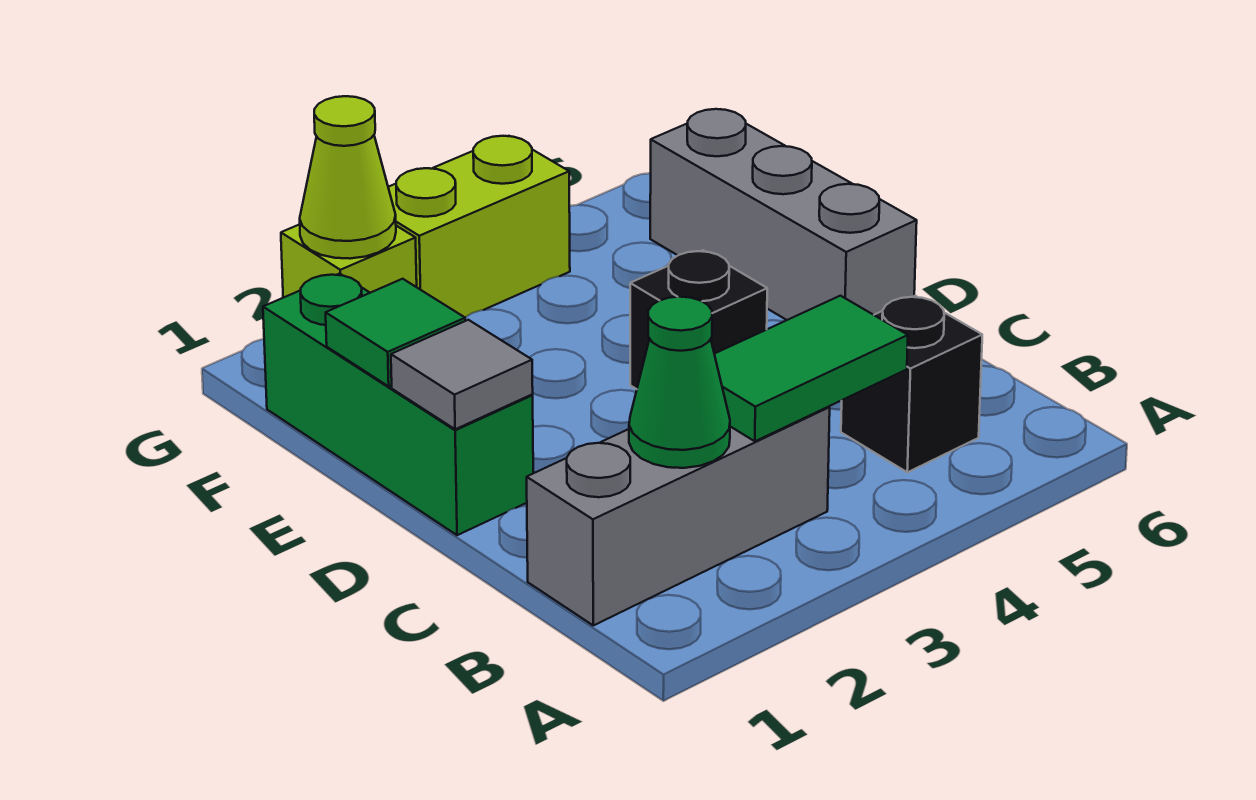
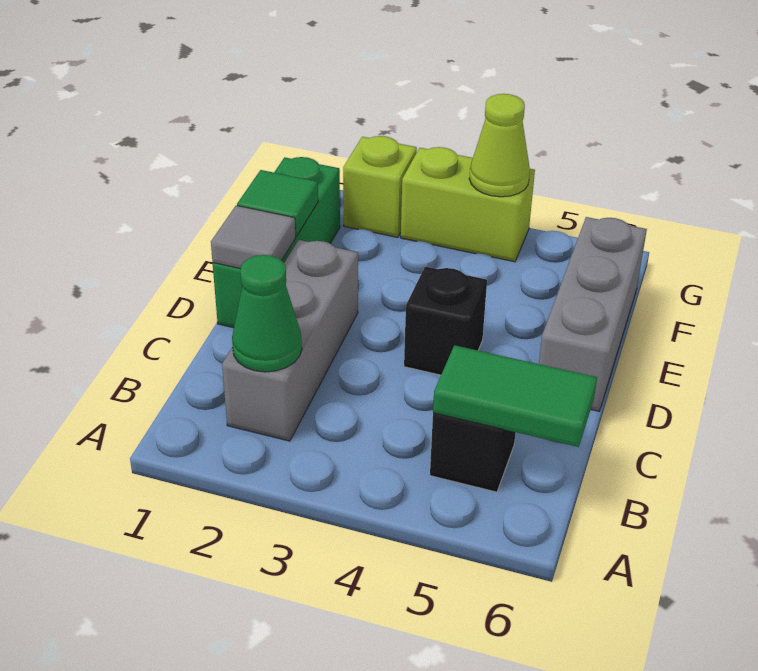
grey brick B1:B3 level 1 -> grey brick B2:D2 level 1
green tile B3:B4 level 2 -> green tile B5:B6 level 2
lime cone G2 level 2 -> lime cone G4 level 2

